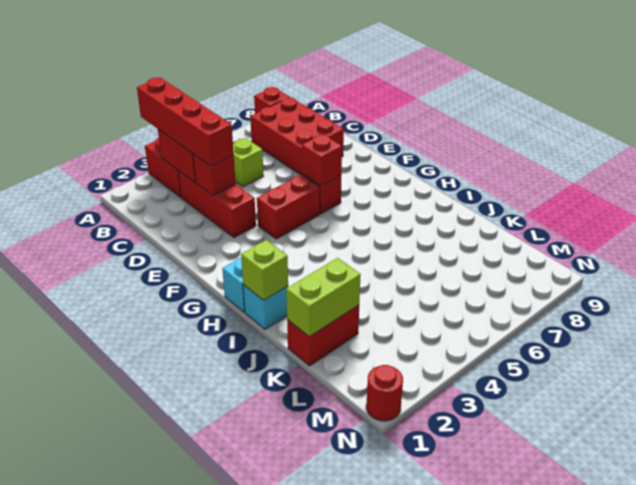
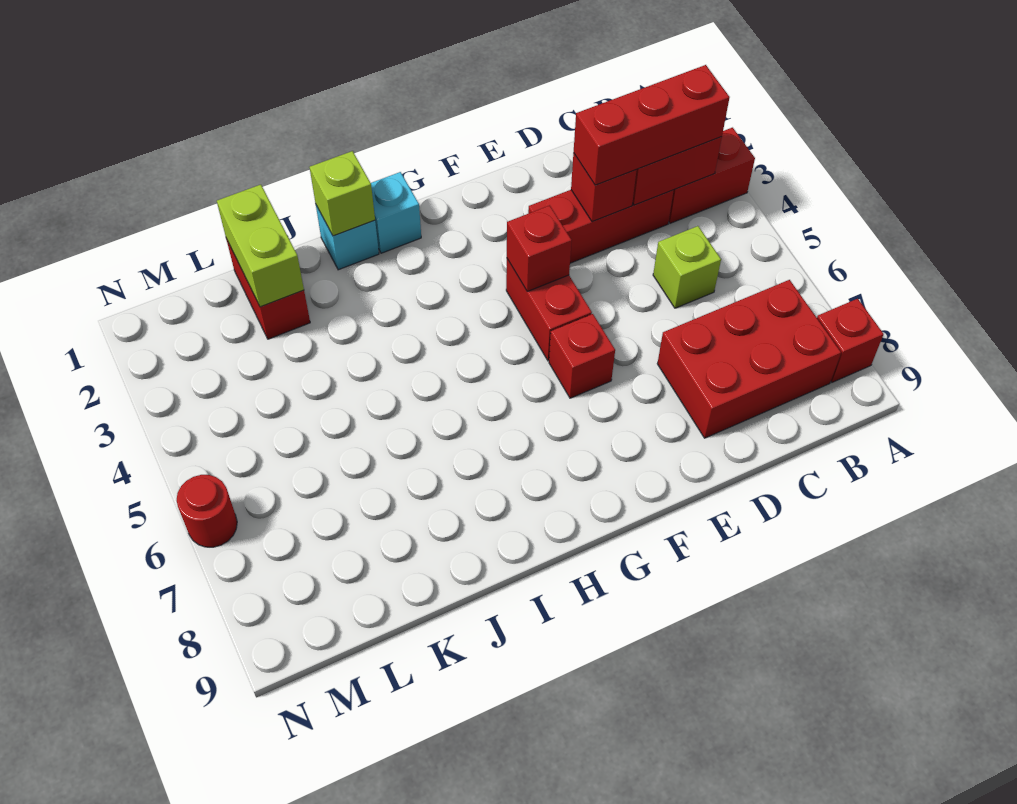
red brick A3:D3 level 3 -> red brick B3:D3 level 3
red brick F6 level 2 -> red brick F4 level 2
red round brick N1 level 1 -> red round brick N6 level 1

